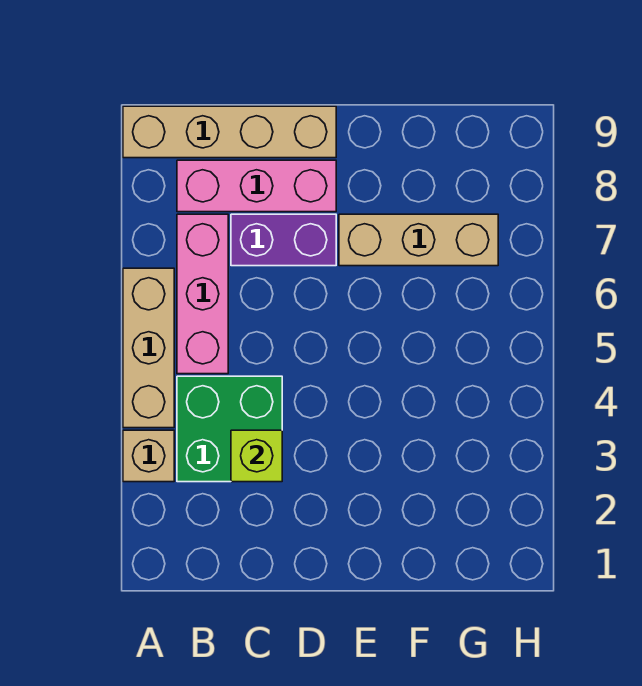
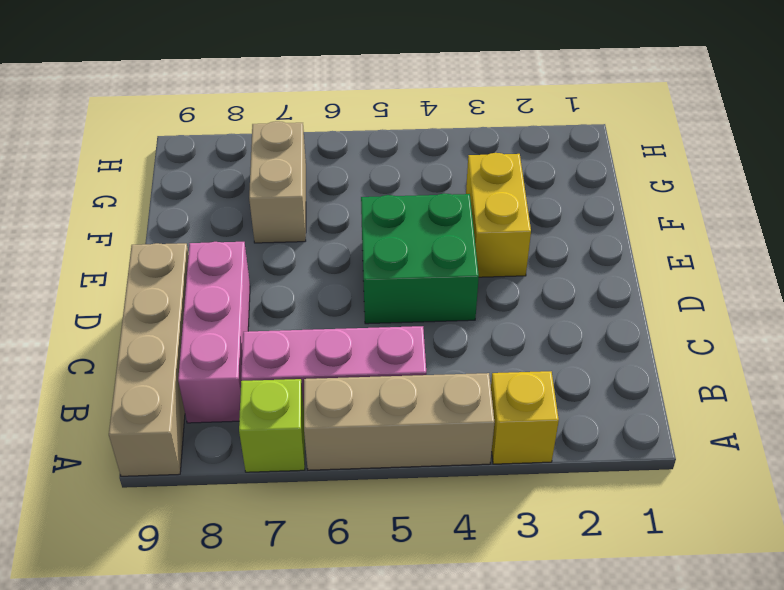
tan brick A3 level 1 -> yellow brick A3 level 1
green brick B3:C4 level 1 -> green brick D4:E5 level 1
lime brick C3 level 2 -> lime brick A7 level 1
purple brick C7:D7 level 1 -> none
none -> yellow brick E3:F3 level 1
tan brick E7:G7 level 1 -> tan brick F7:G7 level 1

